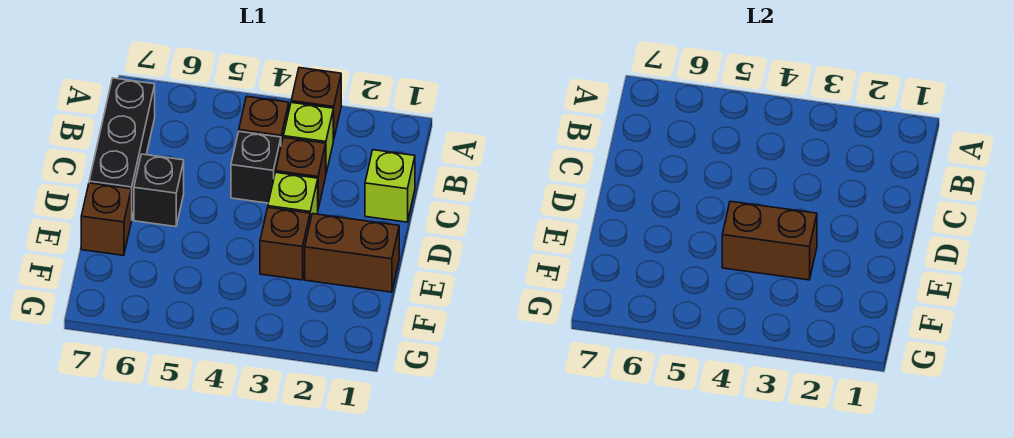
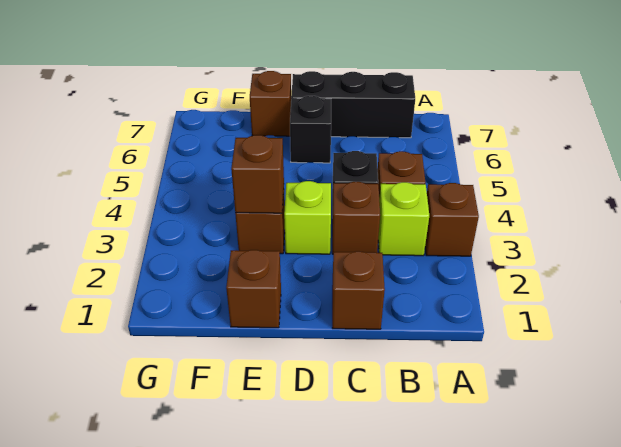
lime brick C1 level 1 -> brown brick C1 level 1
brown brick E1:E2 level 1 -> brown brick E1 level 1
brown brick E3:E4 level 2 -> brown brick E3 level 2

